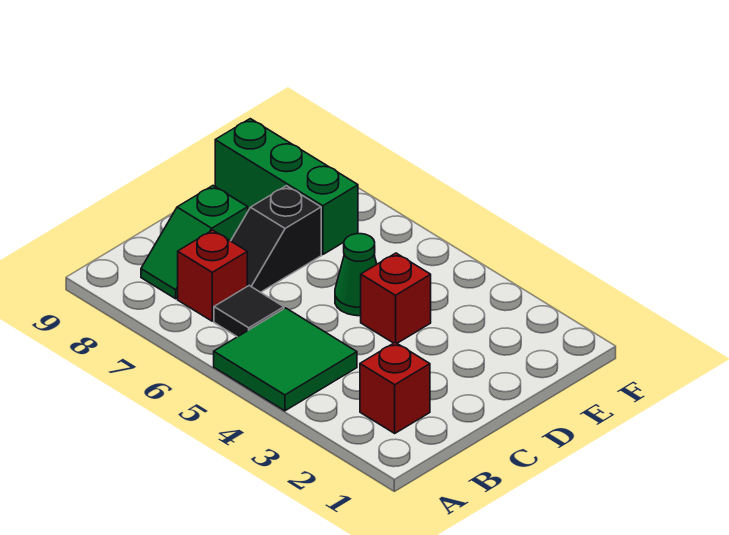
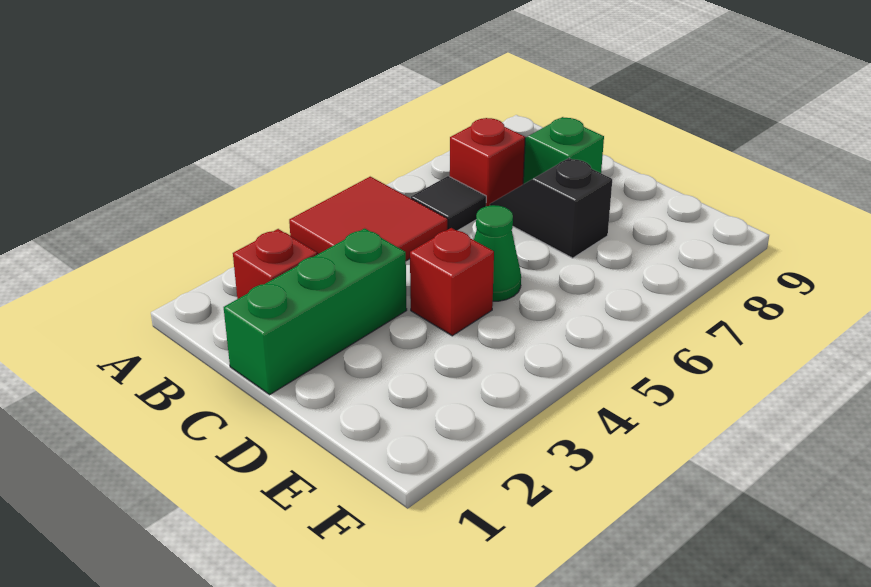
green tile A4:B5 level 1 -> red tile A4:B5 level 1
green brick E7:E9 level 1 -> green brick C1:C3 level 1

